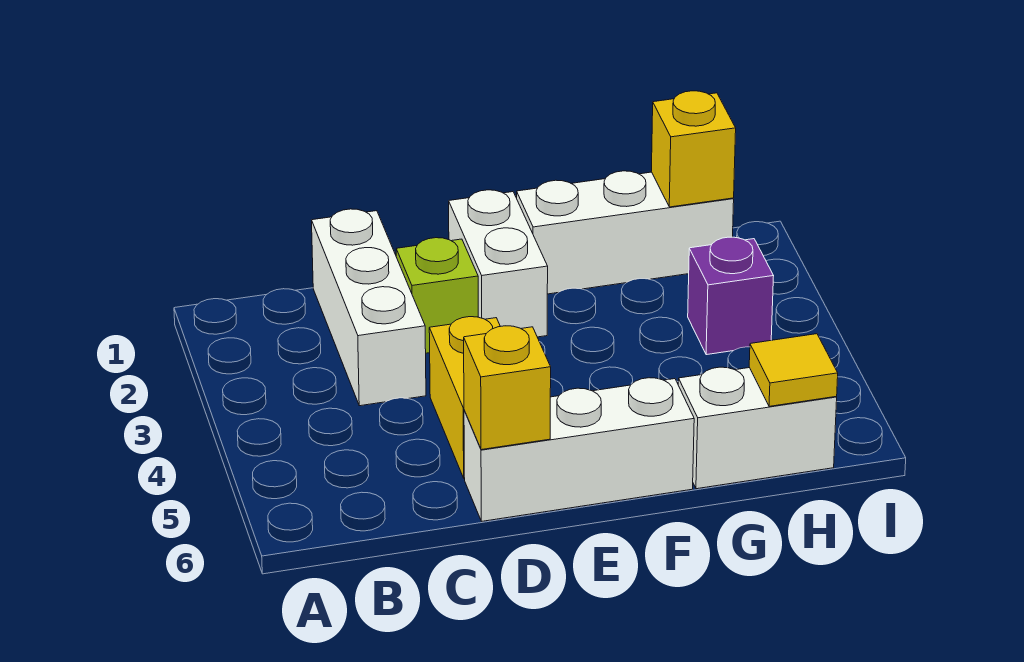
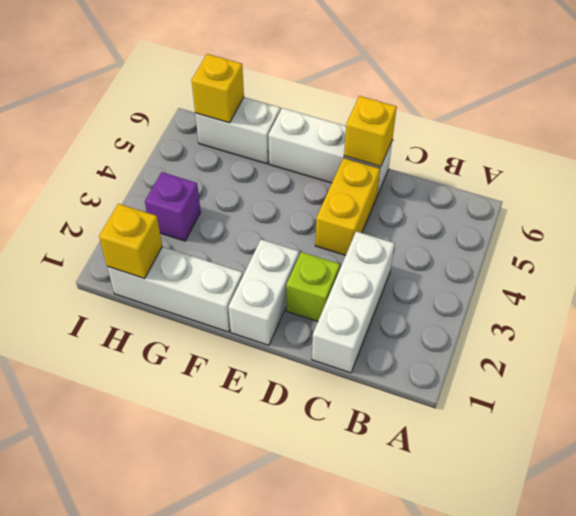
yellow tile H6 level 2 -> yellow brick H6 level 2

